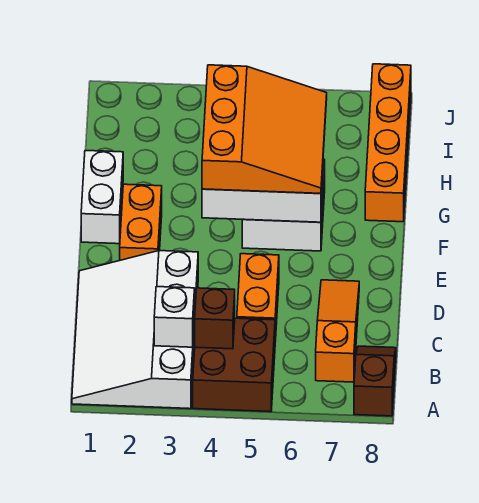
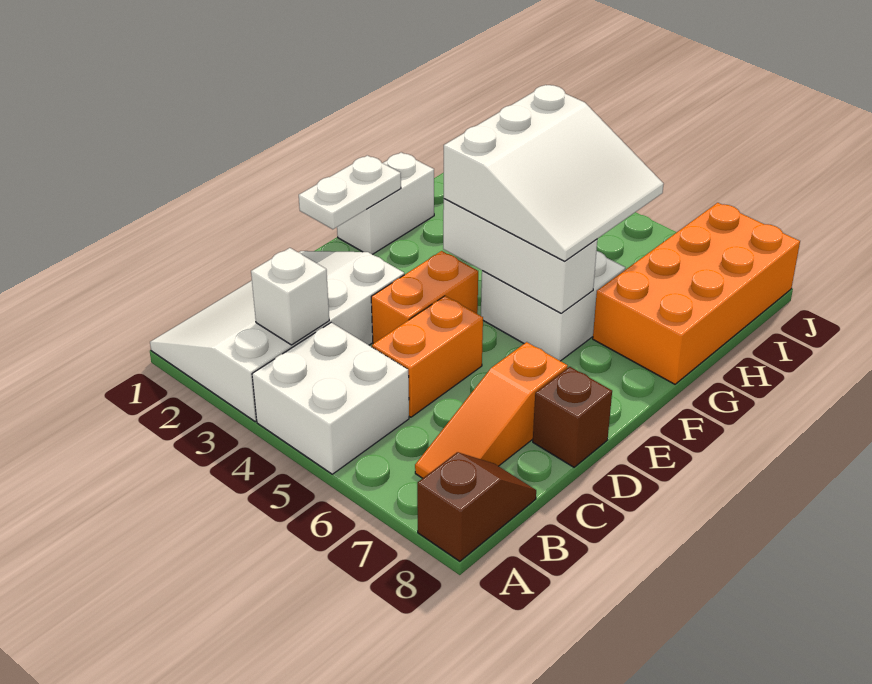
brown brick A4:B5 level 1 -> white brick A4:B5 level 1
brown brick B4 level 2 -> brown brick D8 level 1
orange slope B7:D7 level 1 top B -> orange slope B7:D7 level 1 top D
none -> white plate E1:F1 level 2
orange brick E2:F2 level 1 -> orange brick D4:E4 level 1
orange slope F4:H6 level 3 top 4 -> white slope F4:H6 level 3 top 4
orange brick G8:J8 level 1 -> orange brick G7:J8 level 1

